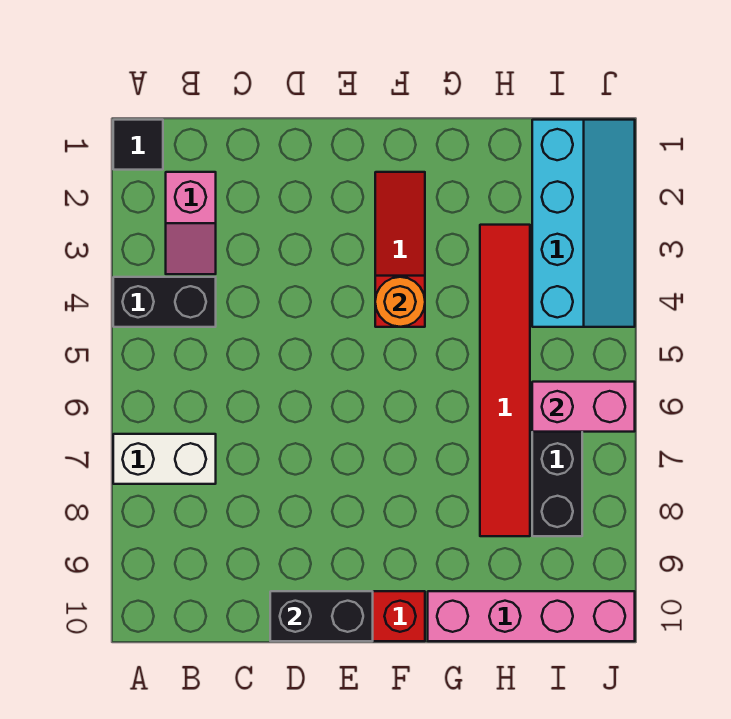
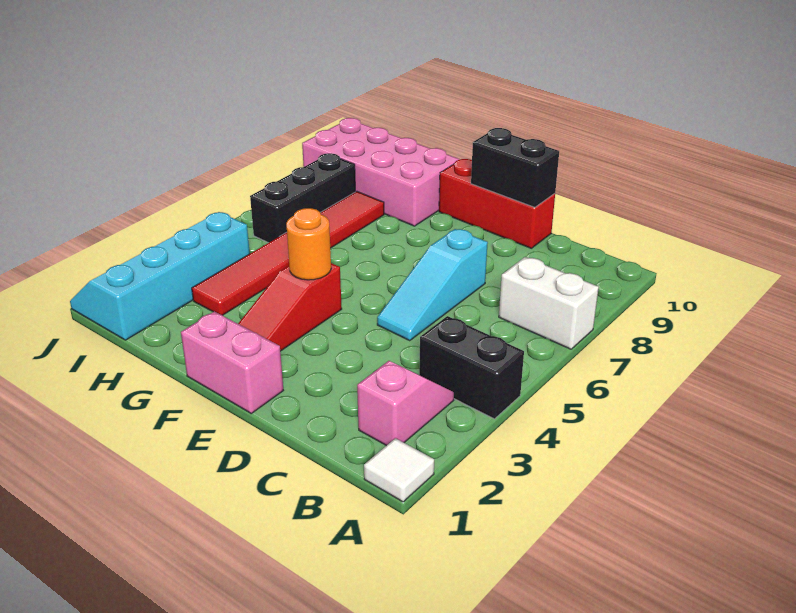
black tile A1 level 1 -> white tile A1 level 1
none -> cyan slope D5:D7 level 1 top 7
pink brick G10:J10 level 1 -> pink brick G9:J10 level 1
pink brick I6:J6 level 2 -> pink brick E1:F1 level 1

